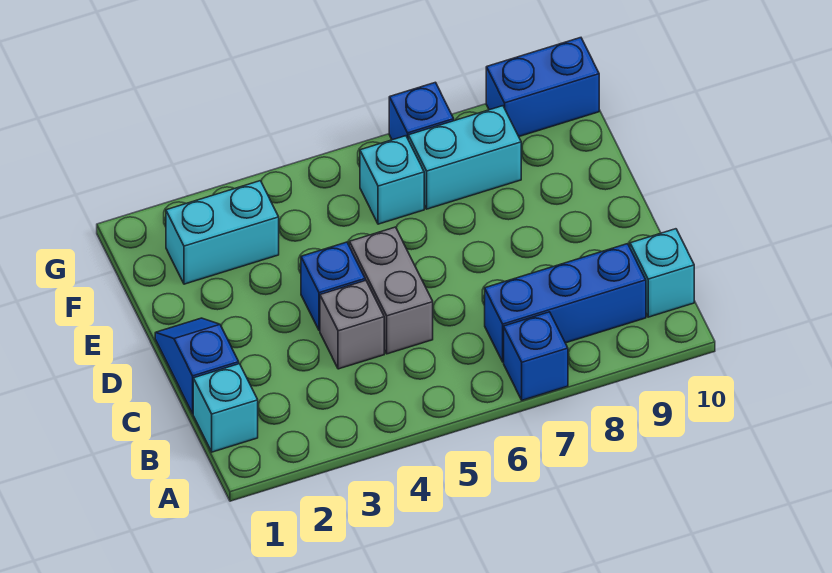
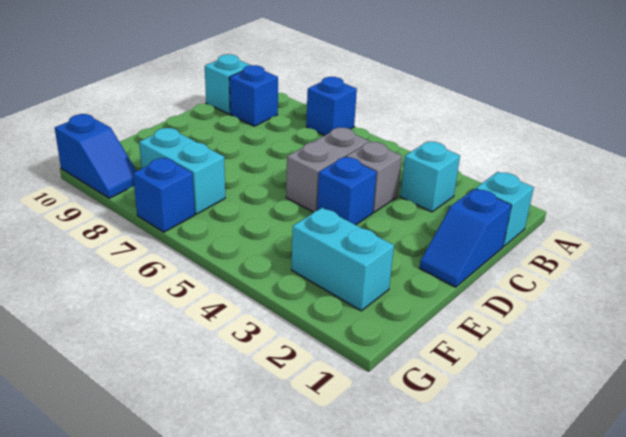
blue brick B7:B9 level 1 -> blue brick B9 level 1
cyan brick F6 level 1 -> cyan brick B3 level 1
blue brick G9:G10 level 1 -> blue slope G9:G10 level 1 top 10

